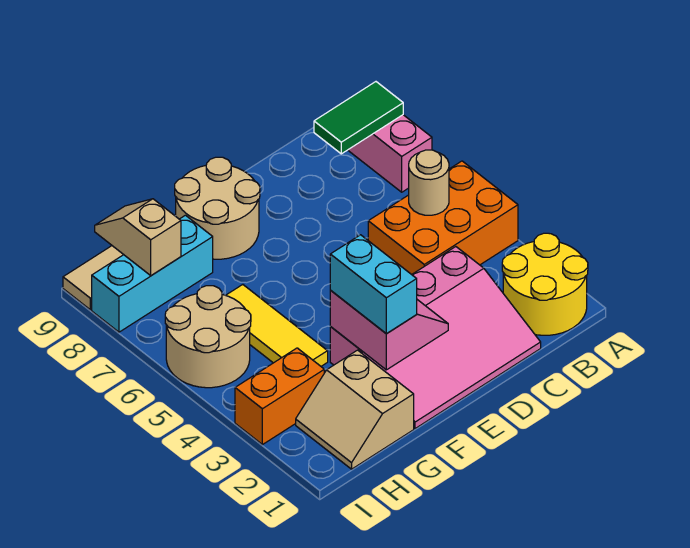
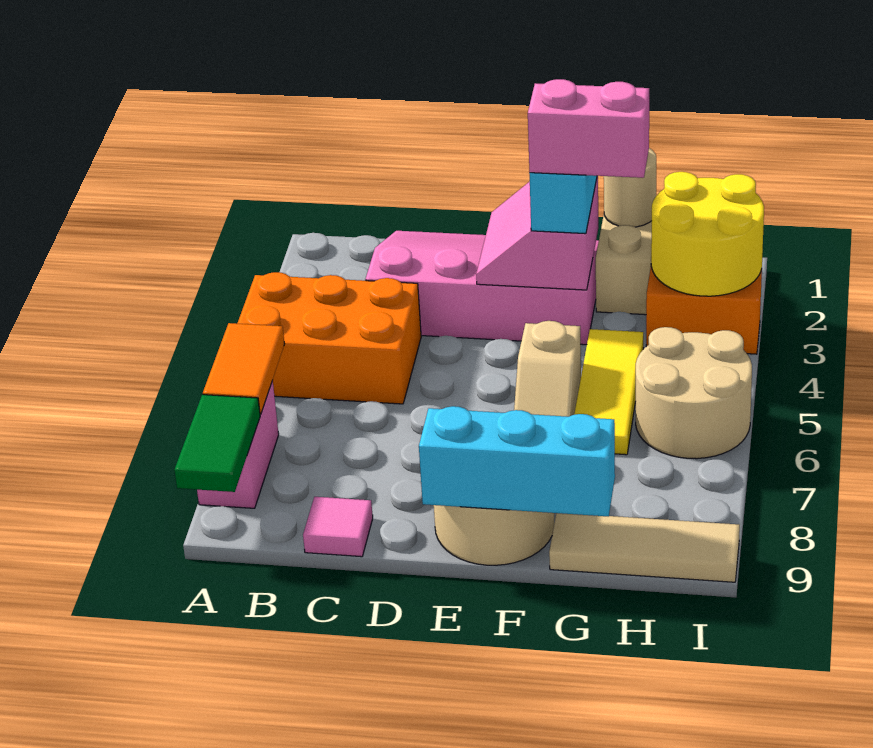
yellow round brick A1:B2 level 1 -> yellow round brick H2:I3 level 2
none -> orange tile A6:A7 level 2
green tile A8:B8 level 2 -> green tile A8:A9 level 2
tan round brick B5 level 2 -> tan round brick G1 level 2
none -> pink tile C9 level 1
none -> pink brick F3:G3 level 4
cyan brick G8:I8 level 1 -> cyan brick E9:G9 level 2
tan slope H8:H9 level 2 top 8 -> tan slope F5:F6 level 1 top 5

